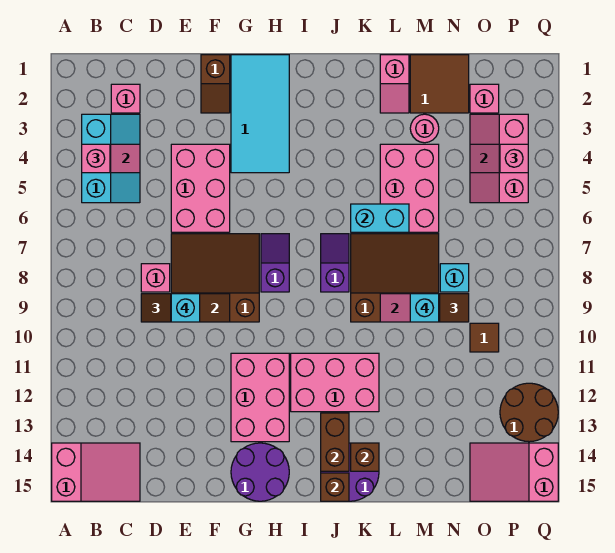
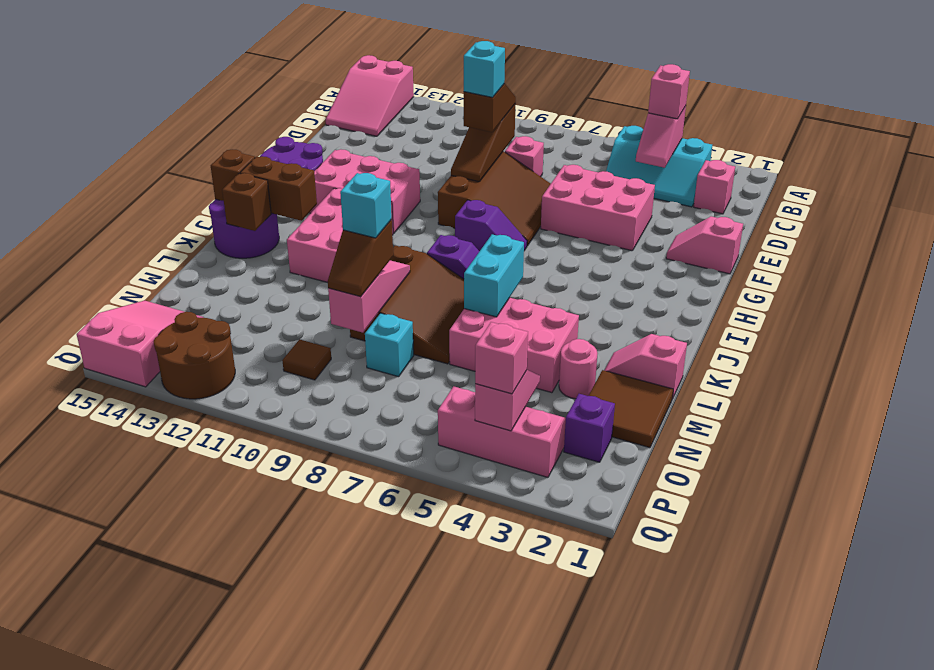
brown slope F1:F2 level 1 top 1 -> pink slope F1:F2 level 1 top 1
cyan tile G1:H4 level 1 -> none
pink brick O2 level 1 -> purple brick O2 level 1

